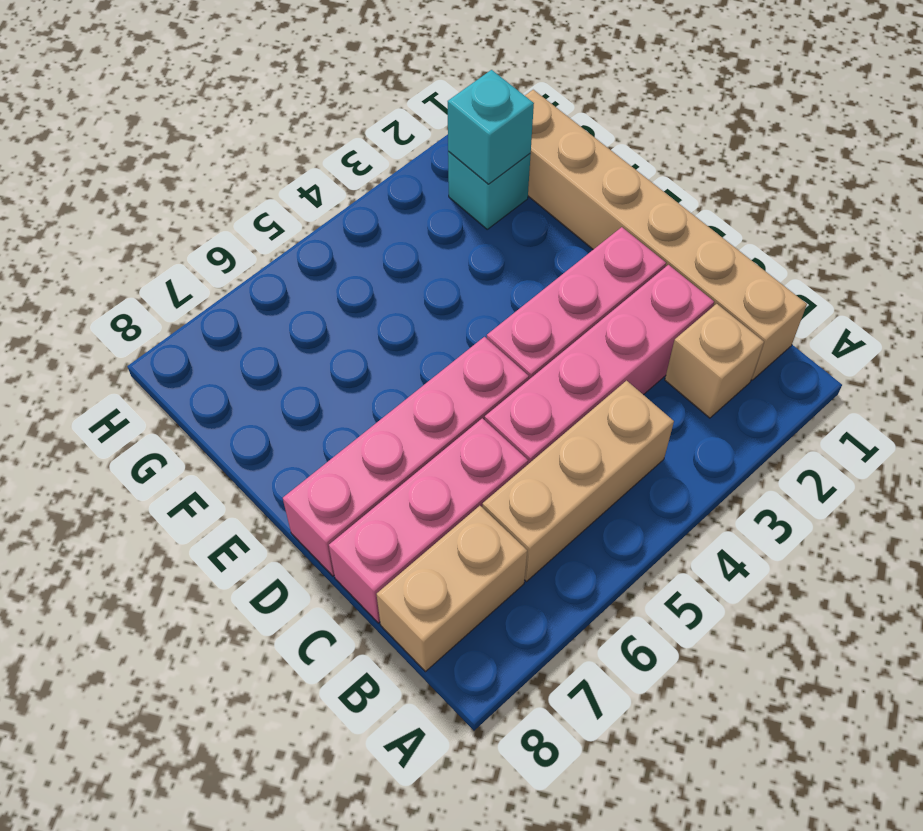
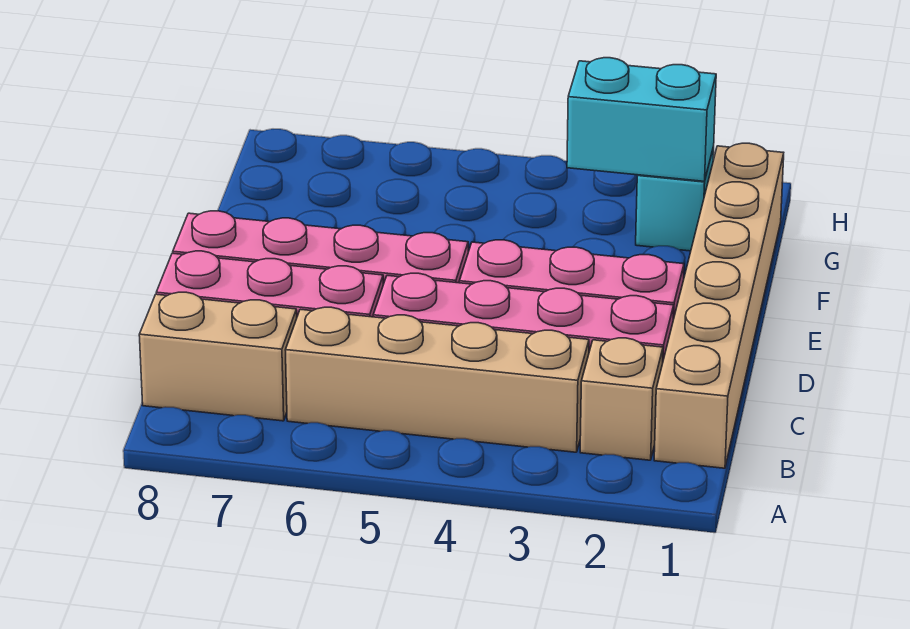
tan brick B4:B6 level 1 -> tan brick B3:B6 level 1
cyan brick G2 level 2 -> cyan brick G2:G3 level 2

